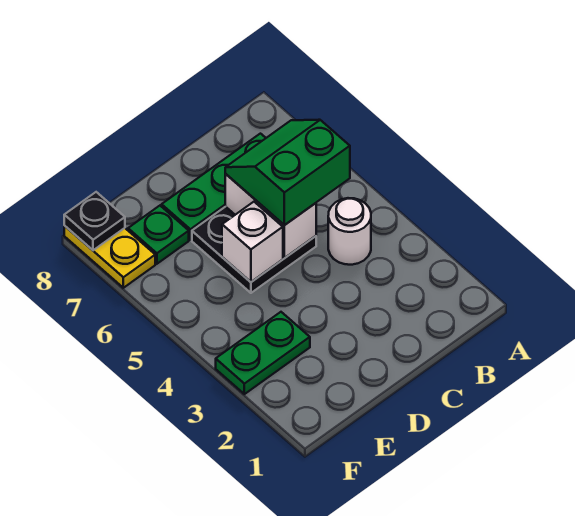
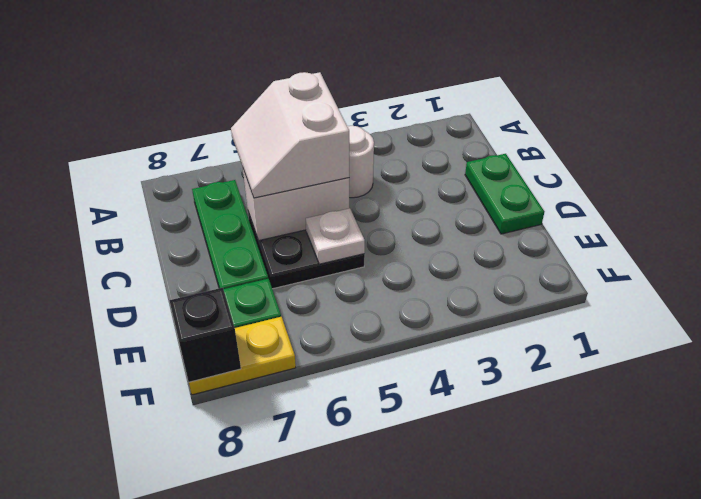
green slope B5:C6 level 3 top 5 -> white slope B5:C6 level 3 top 5
white brick D5 level 2 -> white plate D5 level 2
green plate E3:F3 level 1 -> green plate C1:D1 level 1
black plate F8 level 2 -> black brick F8 level 2

